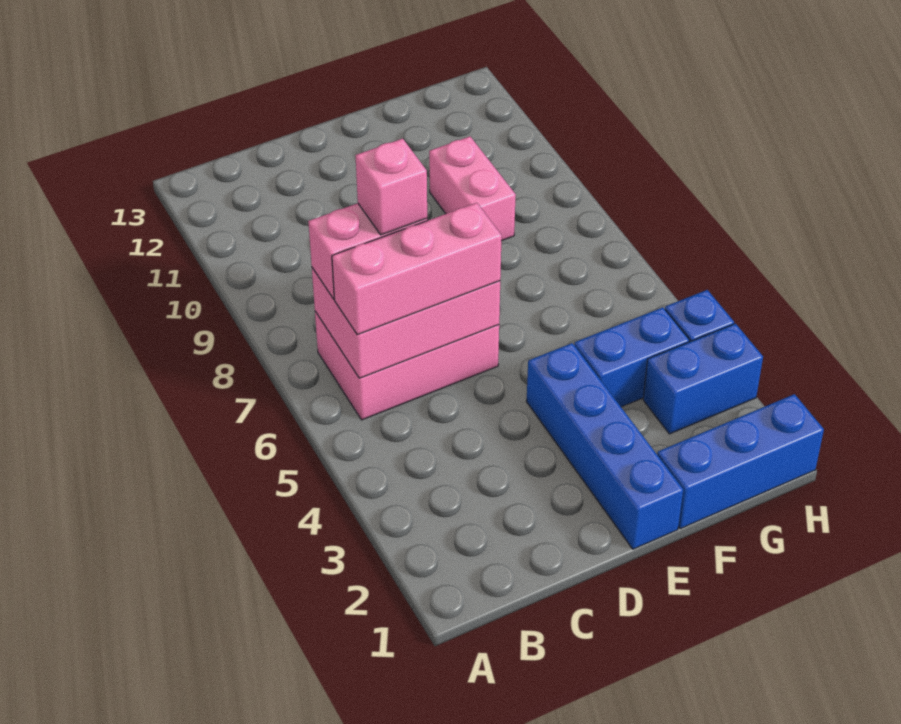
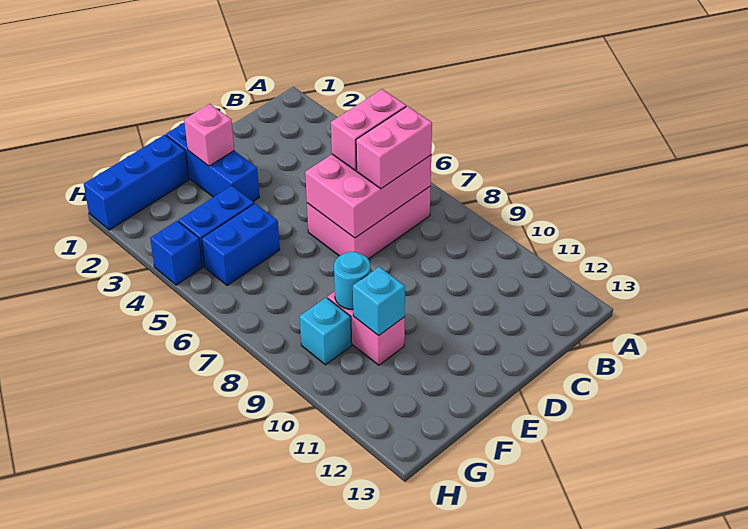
pink brick B6:D6 level 3 -> pink brick B6:C6 level 3
pink brick C7 level 4 -> pink brick E2 level 2
blue brick E1:E4 level 1 -> blue brick E1:E3 level 1
none -> cyan round brick F9 level 2
none -> cyan brick F10 level 2
blue brick G3:H3 level 1 -> blue brick F5:G5 level 1
none -> cyan brick G9 level 1

